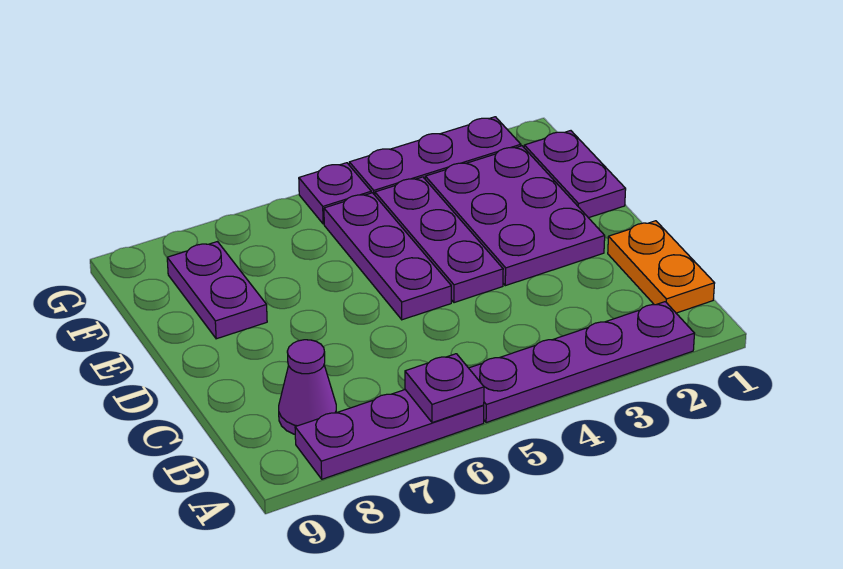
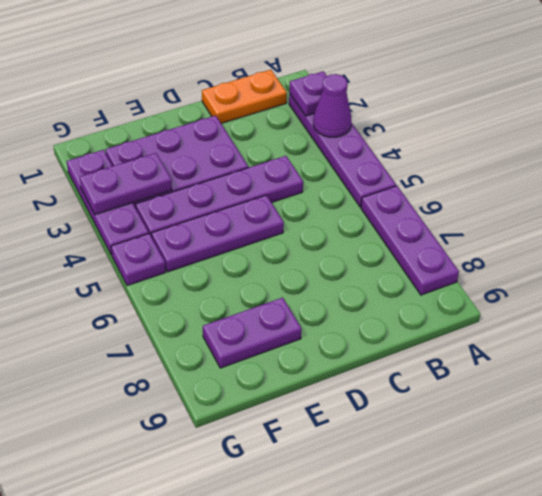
purple plate A6 level 2 -> purple plate A2 level 2
purple cone B8 level 1 -> purple cone A3 level 2
purple plate D4:F4 level 1 -> purple plate C4:F4 level 1
purple plate E1:F1 level 1 -> purple plate F3:G3 level 2

